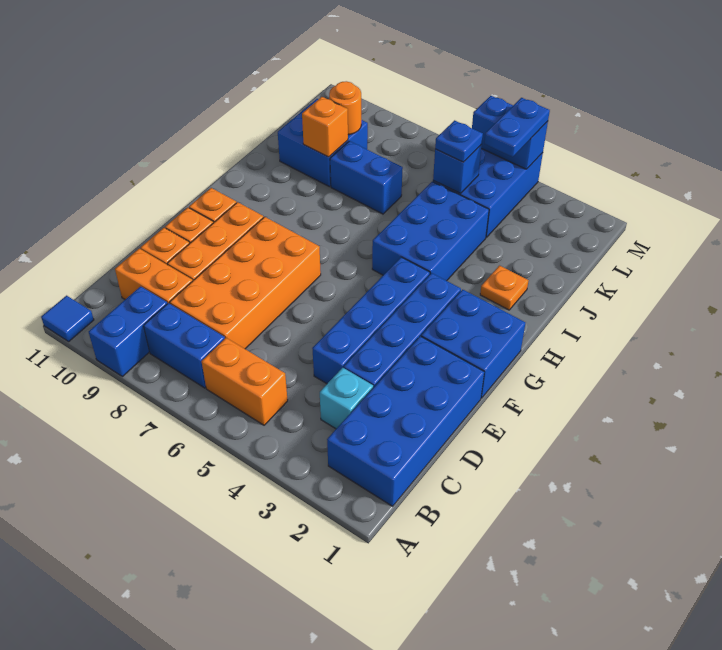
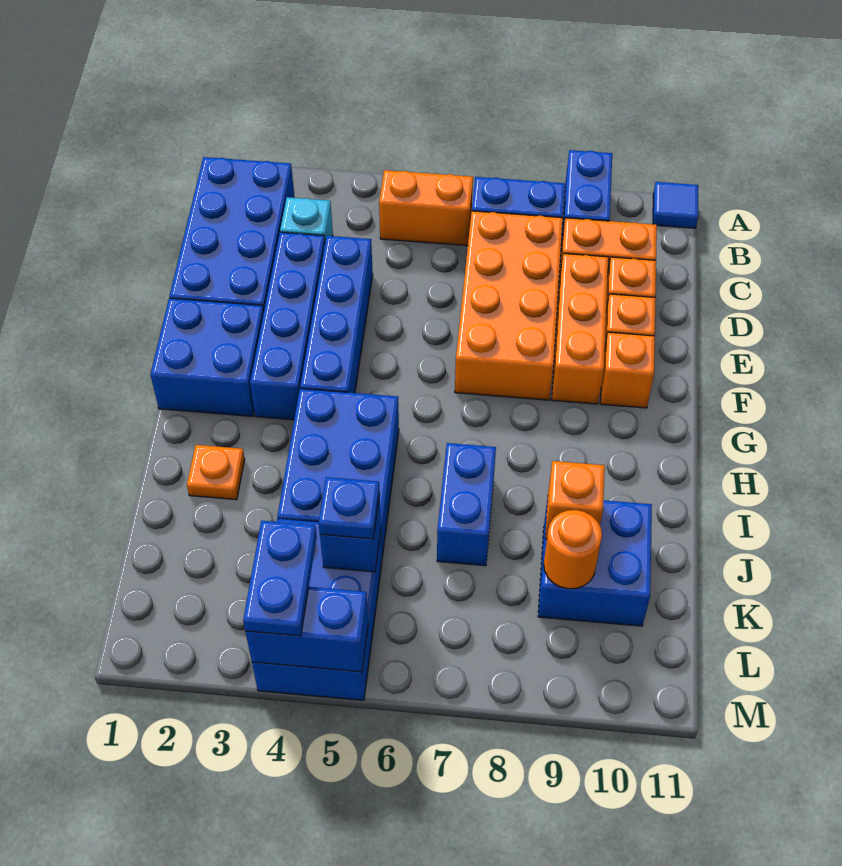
blue brick J7:J8 level 1 -> blue brick I7:J7 level 1

